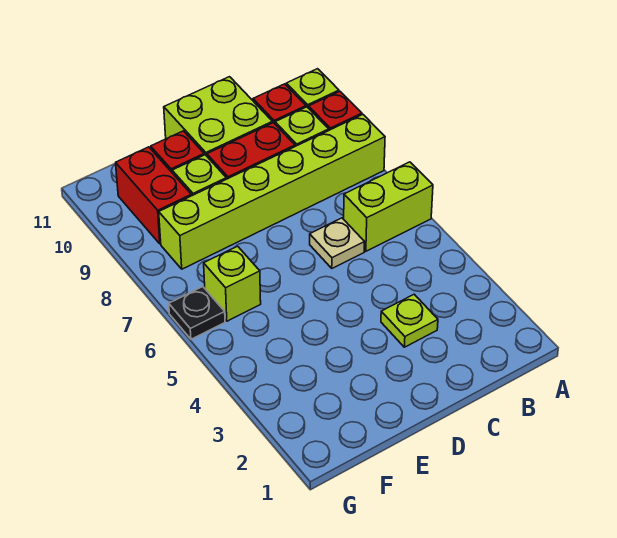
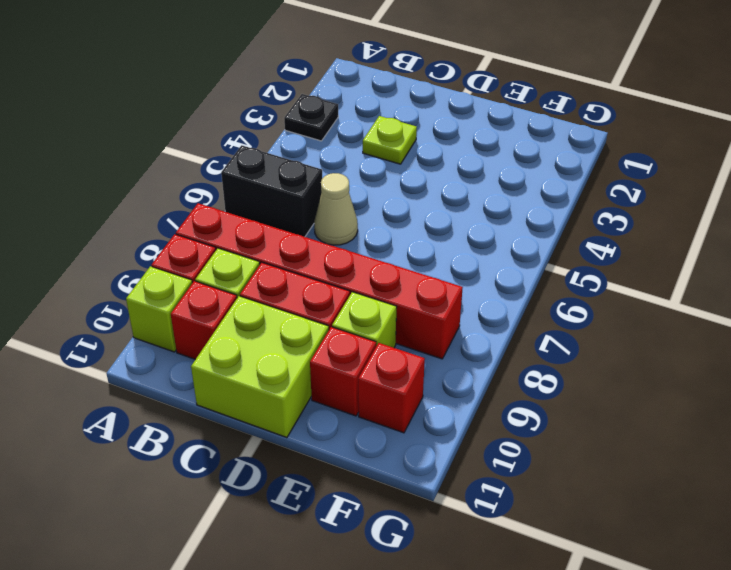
lime brick A6:B6 level 1 -> black brick A6:B6 level 1
lime brick A8:F8 level 1 -> red brick A8:F8 level 1
tan plate C6 level 1 -> tan cone C6 level 1
lime brick F6 level 1 -> none
red brick F9:F10 level 1 -> red brick F10 level 1
black plate G6 level 1 -> black plate A3 level 1

